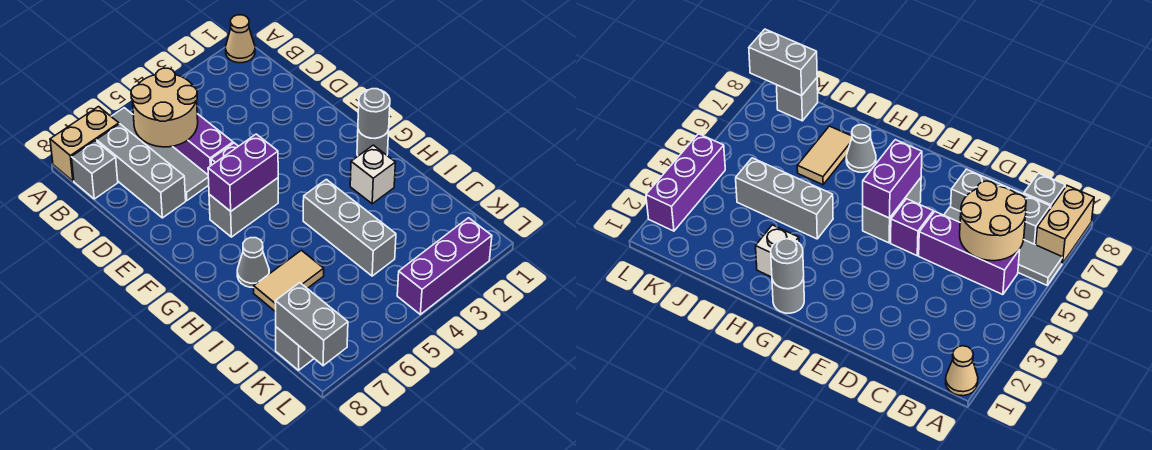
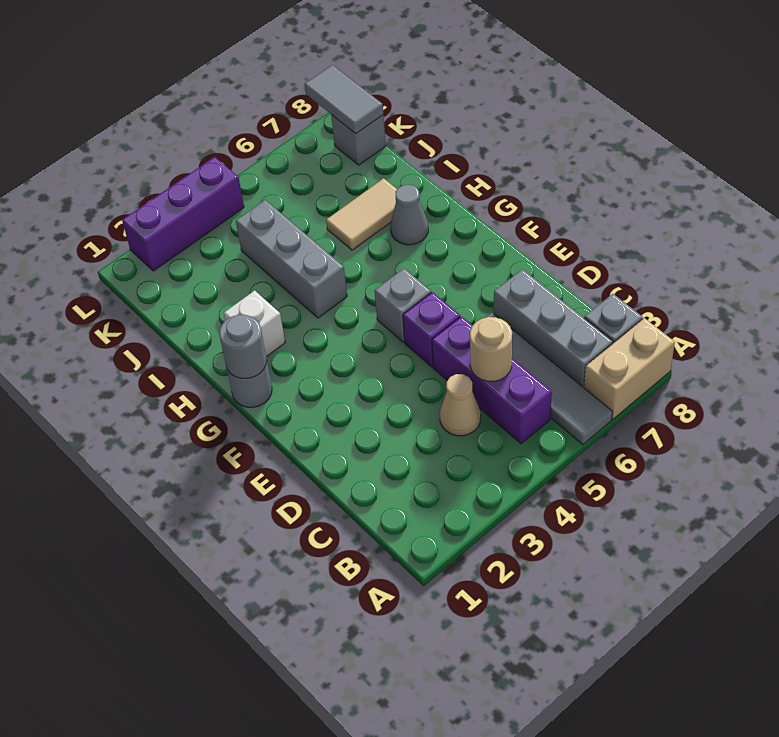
tan cone A1 level 1 -> tan cone C4 level 1
tan round brick B5:C6 level 2 -> tan round brick C5 level 2
grey brick F5:F6 level 1 -> grey brick F5 level 1
purple brick F5:F6 level 2 -> none
grey brick K8:L8 level 2 -> grey tile K8:L8 level 2

